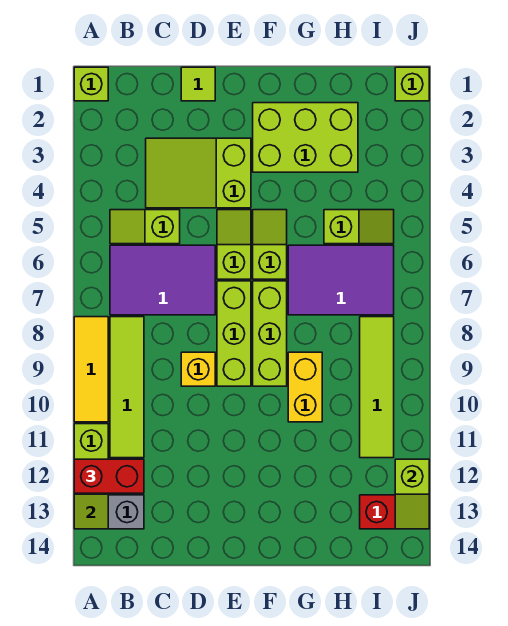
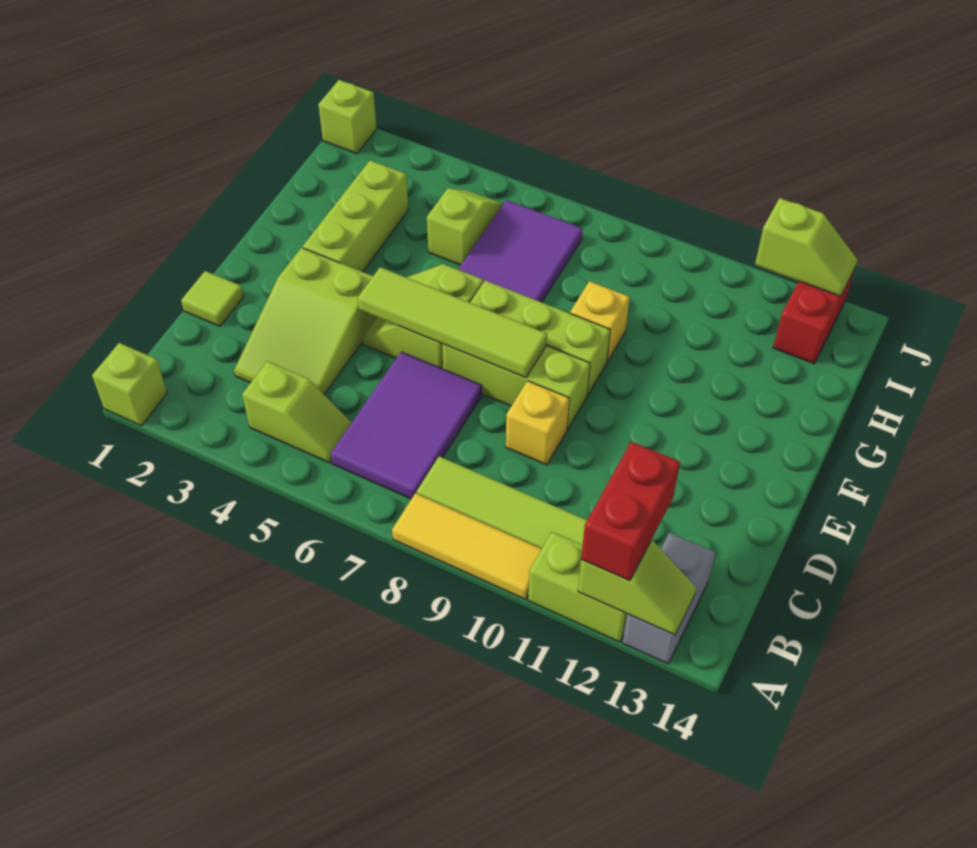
lime slope B5:C5 level 1 top C -> lime slope B4:B5 level 1 top 4
lime brick F2:H3 level 1 -> lime brick F3:H3 level 1
yellow brick G9:G10 level 1 -> yellow brick G9 level 1
lime tile I8:I11 level 1 -> lime tile E5:E8 level 2

